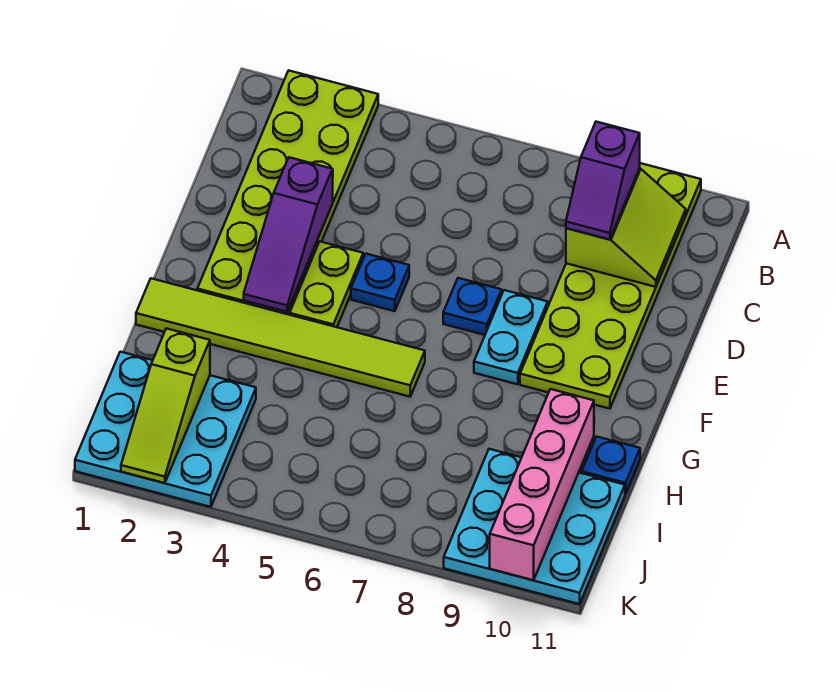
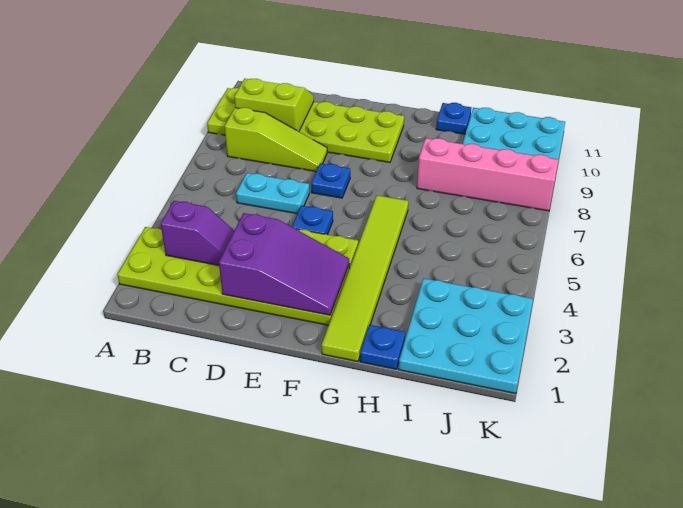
purple slope B9:C9 level 3 top B -> purple slope B3:C3 level 2 top B
purple slope D3:F3 level 2 top D -> purple slope D2:F3 level 2 top D
cyan plate E8:F8 level 1 -> cyan plate C6:D6 level 1
none -> blue plate H1 level 1
pink brick H10:K10 level 2 -> pink brick H8:K8 level 1
lime slope I2:K2 level 2 top I -> lime slope B8:D8 level 1 top B

